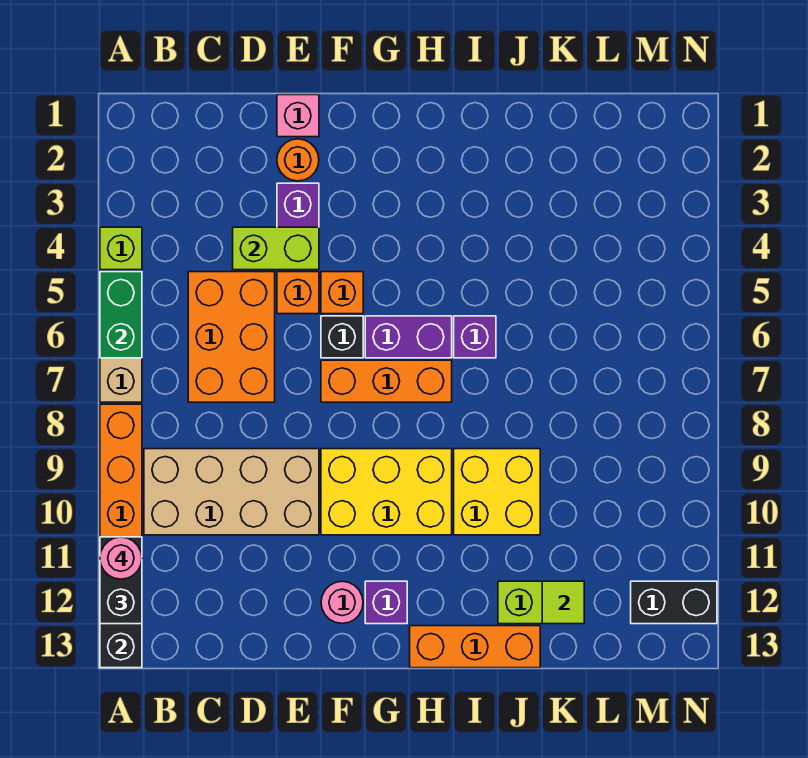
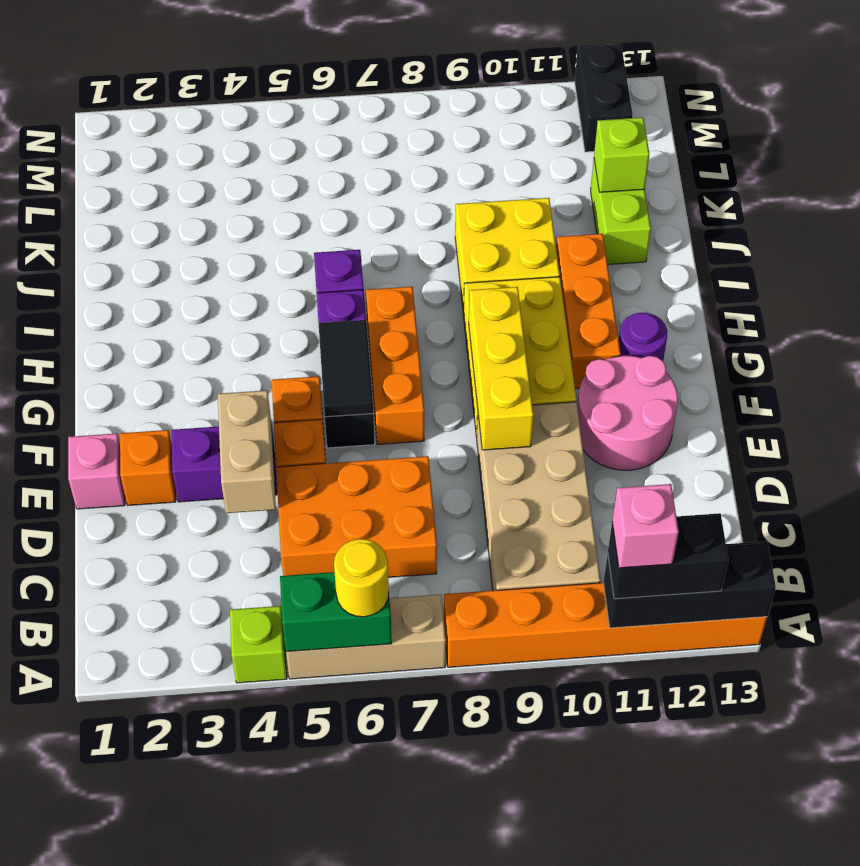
none -> yellow round brick A6 level 3
pink round brick A11 level 4 -> pink brick A11 level 4
lime brick D4:E4 level 2 -> tan brick D4:E4 level 2
orange round brick E2 level 1 -> orange brick E2 level 1
none -> yellow brick E9:G9 level 2
none -> black tile F6:G6 level 2
pink round brick F12 level 1 -> pink round brick E11:F12 level 1
purple brick G12 level 1 -> purple round brick G12 level 1
orange brick H13:J13 level 1 -> orange brick G11:I11 level 1
lime tile K12 level 2 -> lime brick K12 level 2

